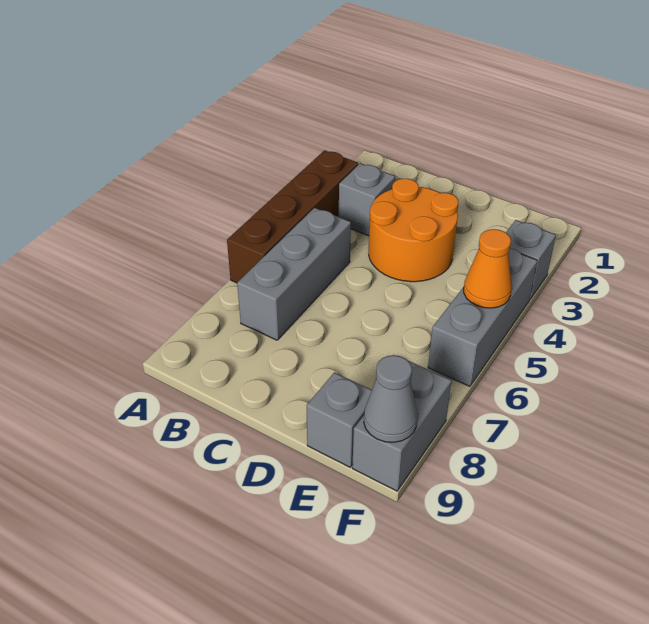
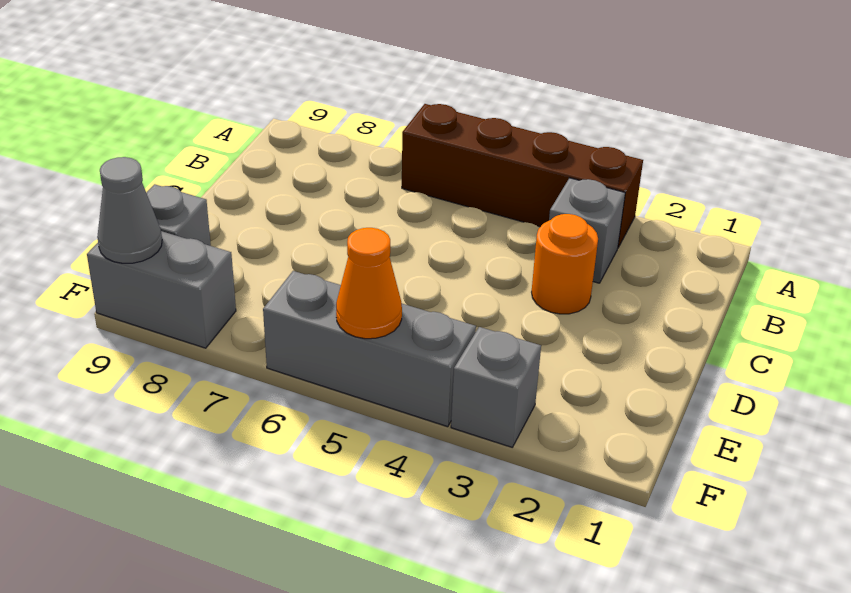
grey brick B5:B7 level 1 -> none
orange round brick C3:D4 level 1 -> orange round brick C3 level 1

